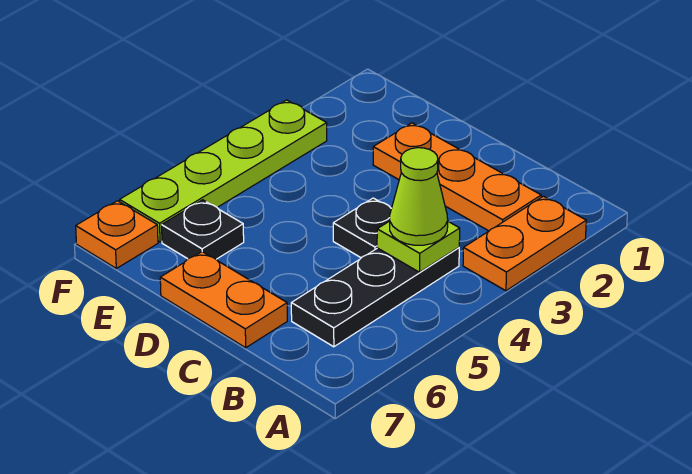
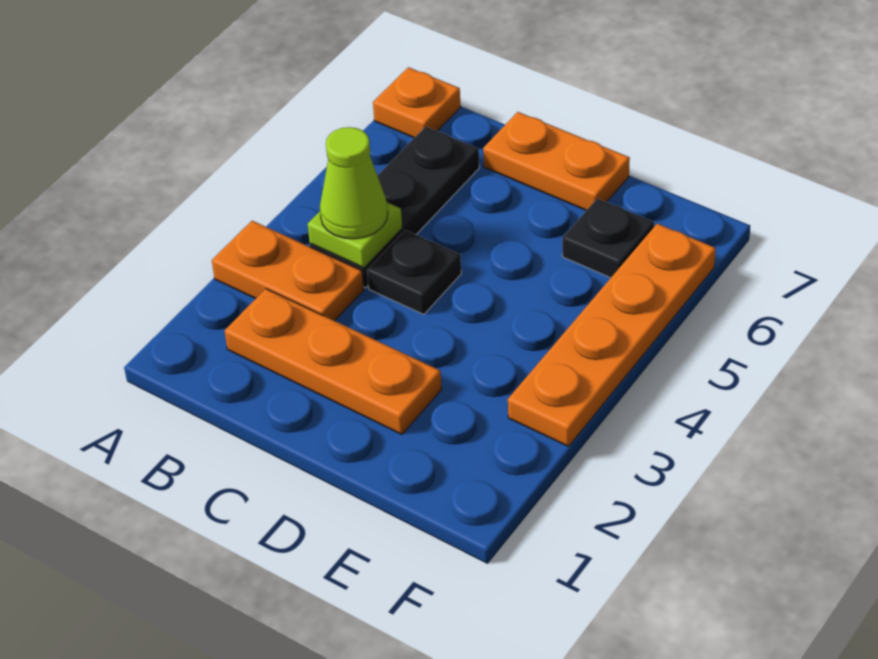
orange plate A2:A3 level 1 -> orange plate A3:B3 level 1
lime plate F3:F6 level 1 -> orange plate F3:F6 level 1
orange plate F7 level 1 -> orange plate A7 level 1

